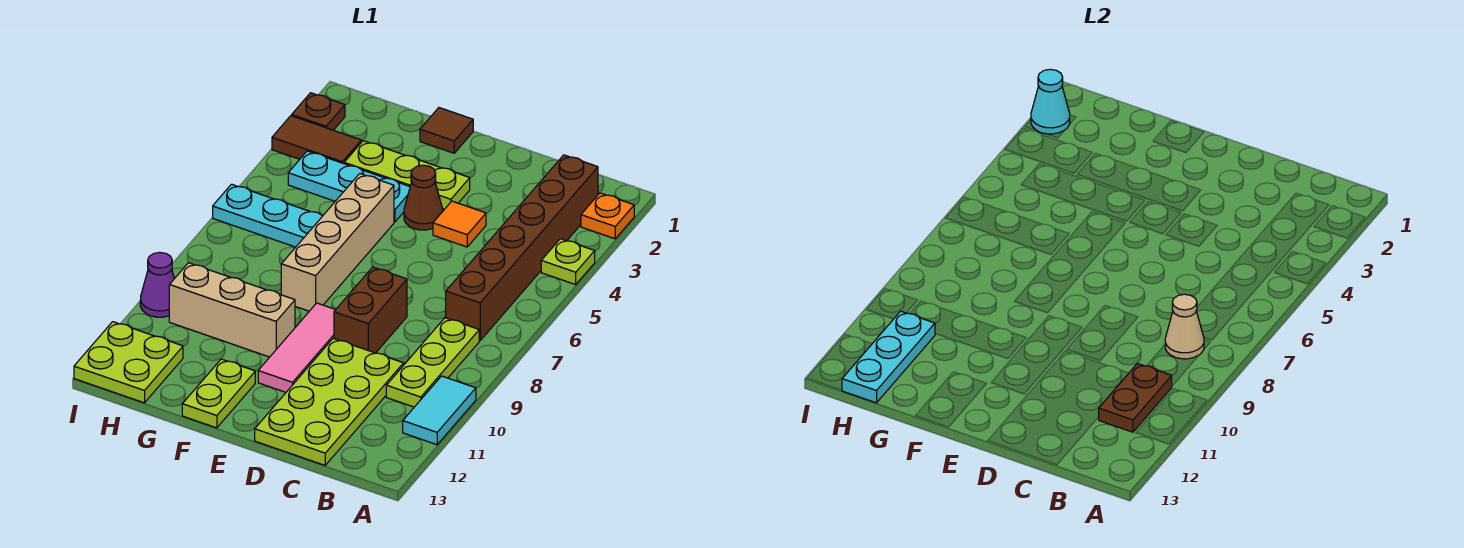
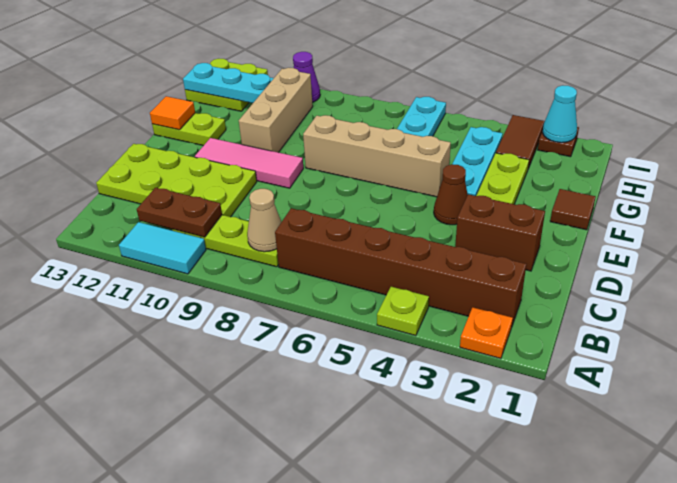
orange tile D4 level 1 -> orange tile F13 level 2
brown brick D8:D9 level 1 -> brown brick D2:D3 level 1

